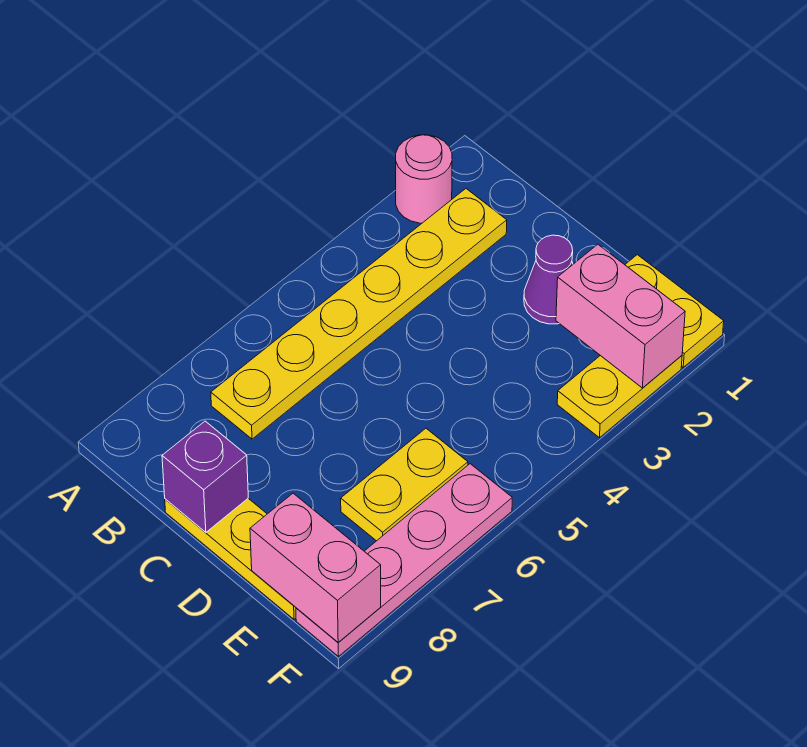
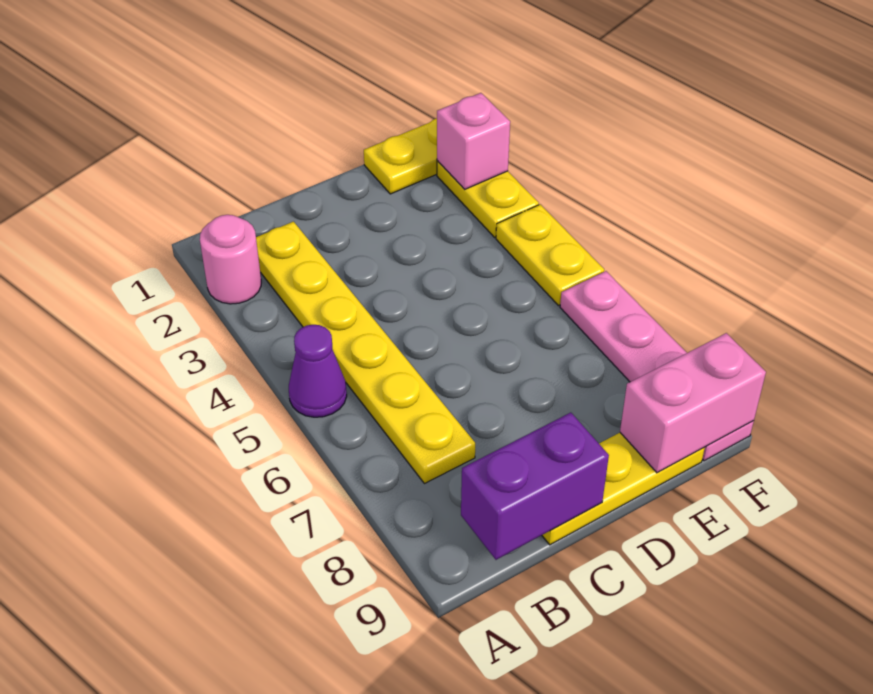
purple brick C9 level 2 -> purple brick B9:C9 level 2
purple cone D2 level 1 -> purple cone A5 level 1
pink brick E2:F2 level 2 -> pink brick F2 level 2
yellow plate E6:E7 level 1 -> yellow plate F4:F5 level 1

